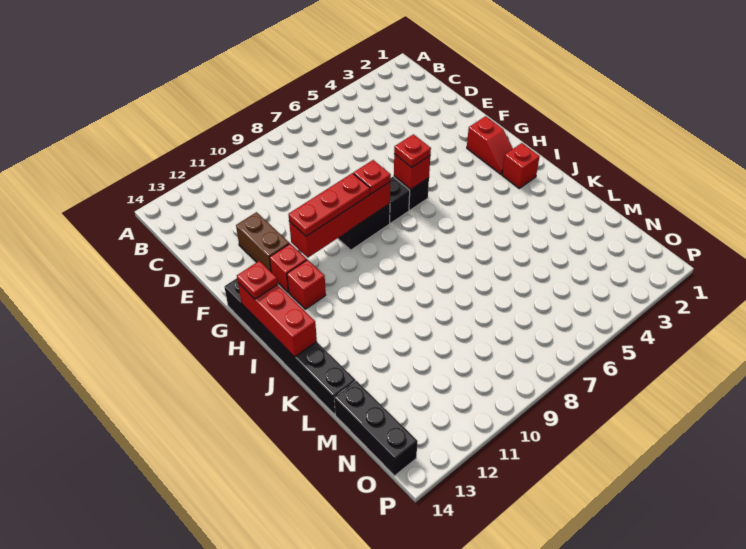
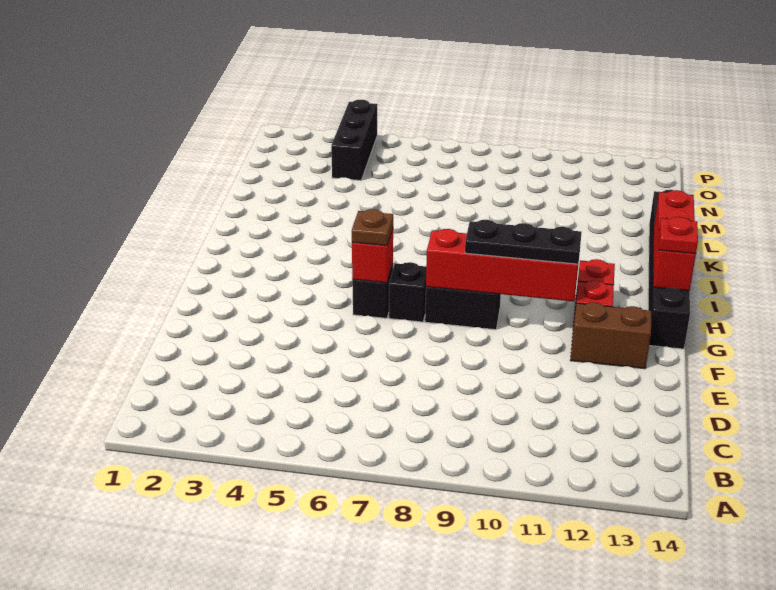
brown brick E12:F12 level 1 -> brown brick F12:F13 level 1
red slope G2:H2 level 1 top G -> none
red plate G6 level 3 -> brown plate G6 level 3
red plate G8 level 3 -> none
red plate G9:G11 level 3 -> black plate G9:G11 level 3
red brick I2 level 1 -> none
black brick M14:O14 level 1 -> black brick N4:P4 level 1

